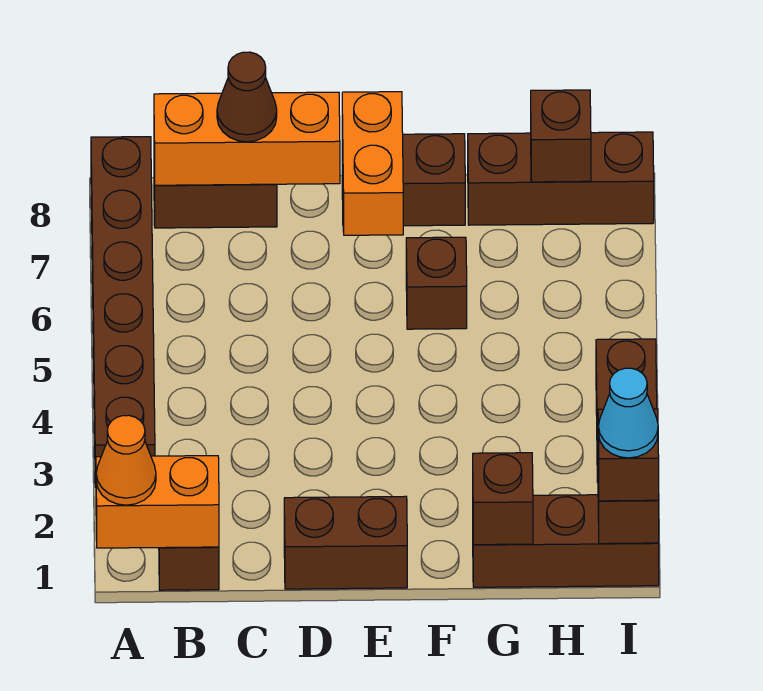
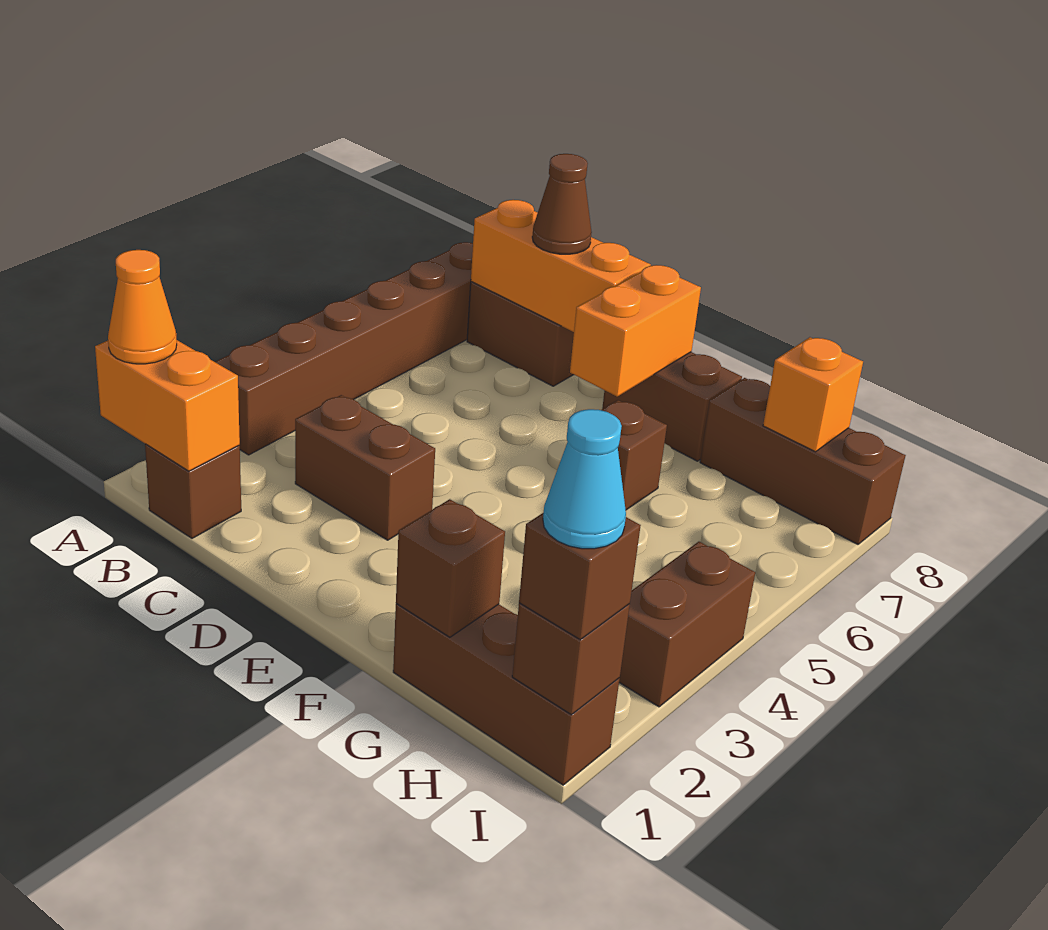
brown brick D1:E1 level 1 -> brown brick C3:D3 level 1
brown brick H8 level 2 -> orange brick H8 level 2

